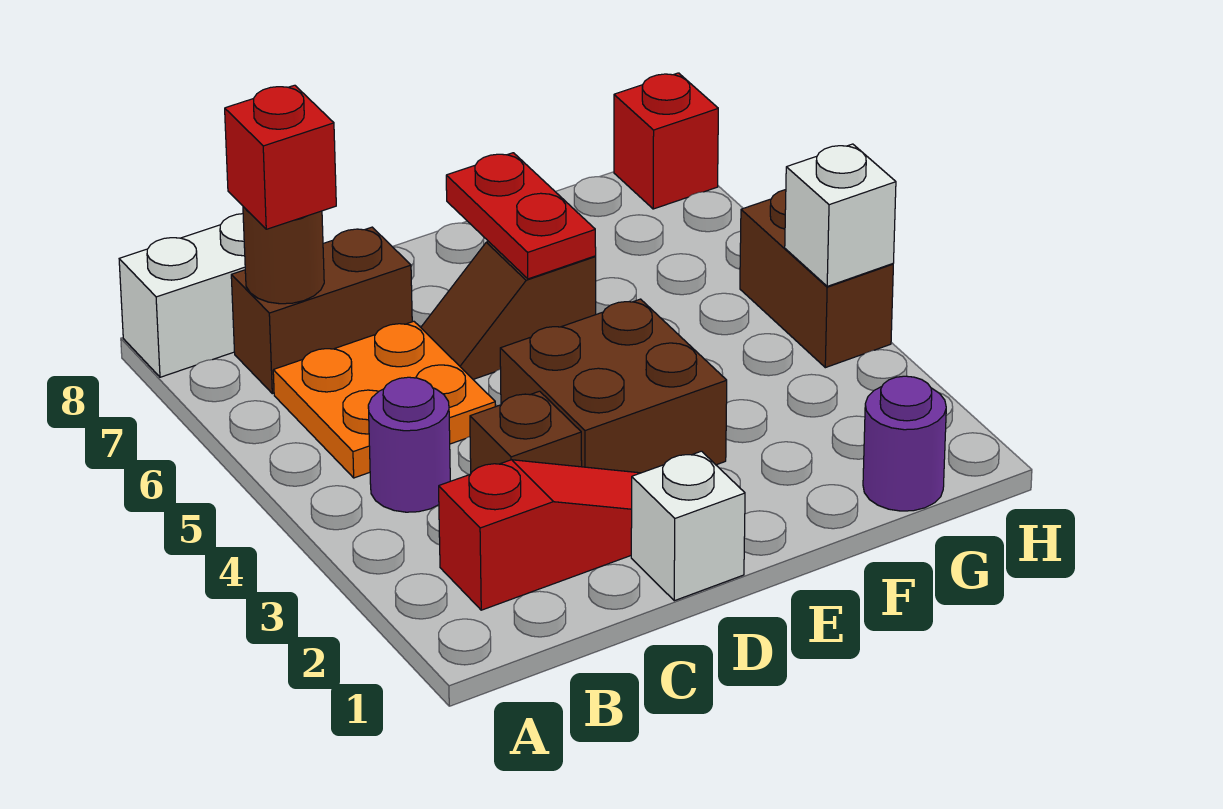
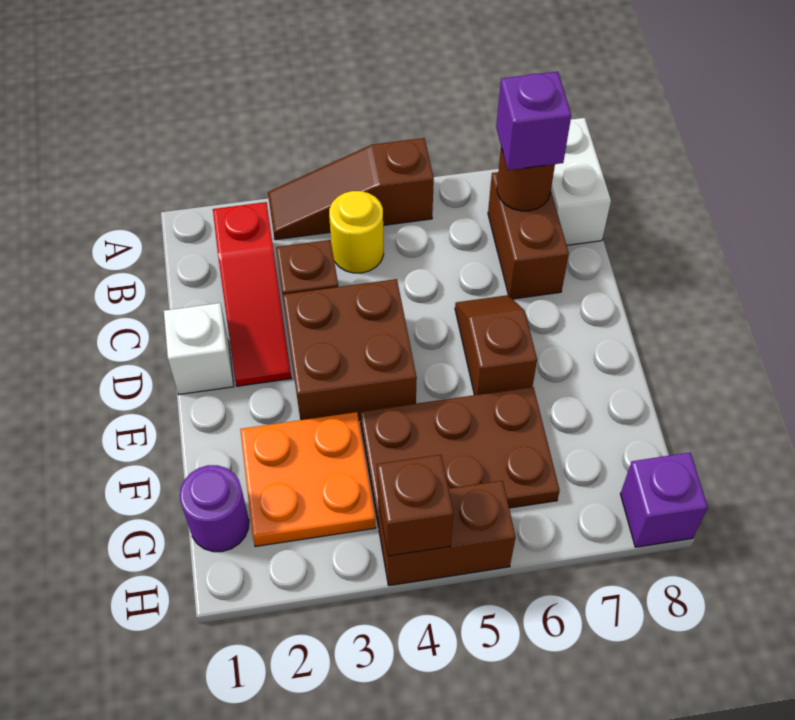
none -> brown slope A3:A5 level 1 top 5
purple round brick B4 level 1 -> yellow round brick B4 level 1
orange plate B5:C6 level 1 -> orange plate F2:G3 level 1
red brick B7 level 3 -> purple brick B7 level 3
red plate E6:E7 level 2 -> none
none -> brown plate F4:G6 level 1
white brick H4 level 2 -> brown brick H4 level 2
red brick H8 level 1 -> purple brick H8 level 1

